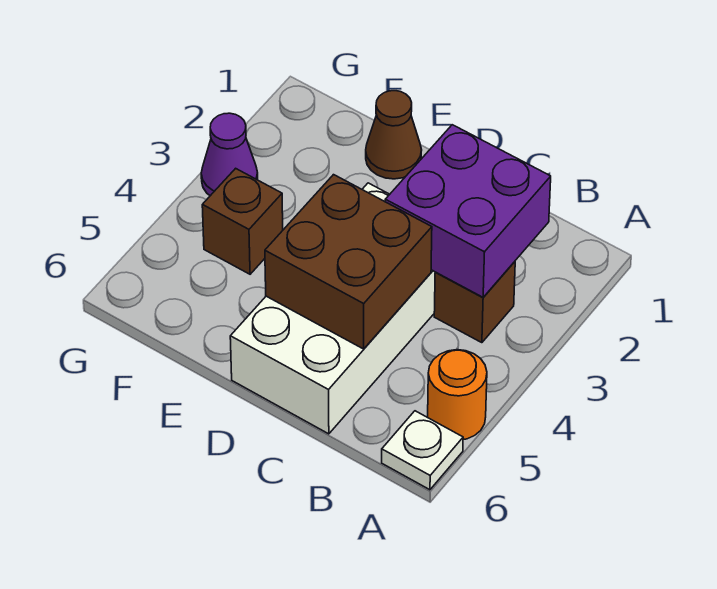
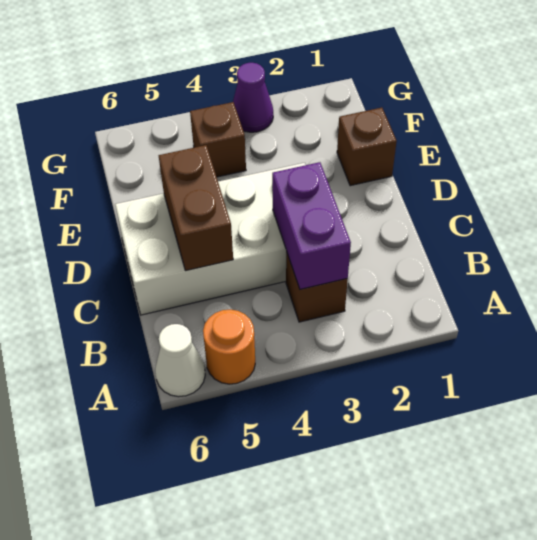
white plate A6 level 1 -> white cone A6 level 1
purple brick B2:C3 level 2 -> purple brick B3:C3 level 2
brown brick C4:D5 level 2 -> brown brick C5:D5 level 2
brown cone E1 level 1 -> brown brick E1 level 1

